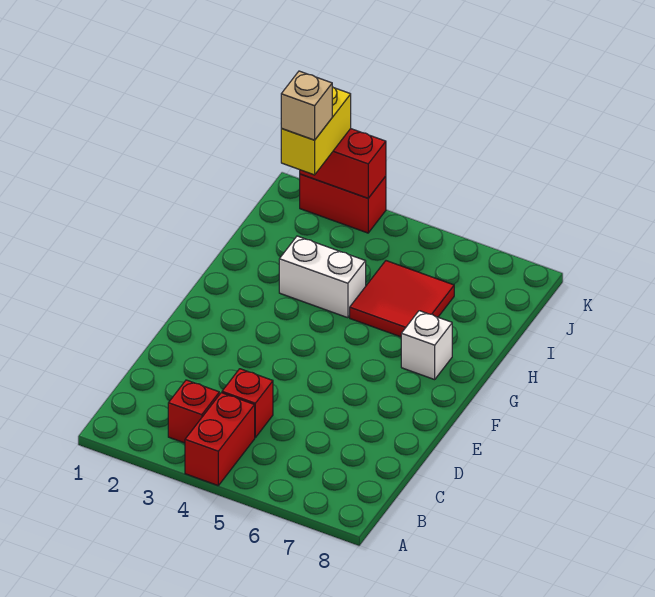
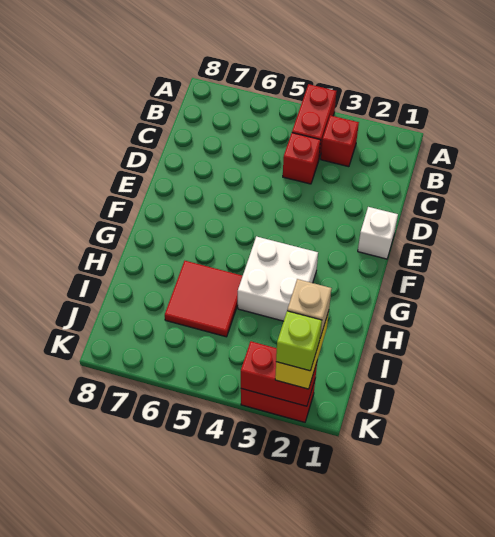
white brick G7 level 1 -> white brick E1 level 1
white brick H3:H4 level 1 -> white brick G3:H4 level 1
none -> lime brick K2 level 4

